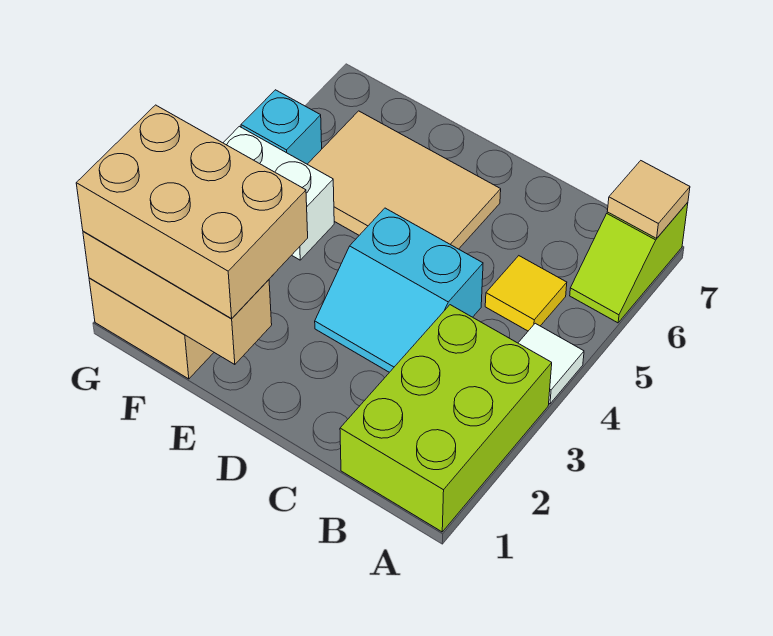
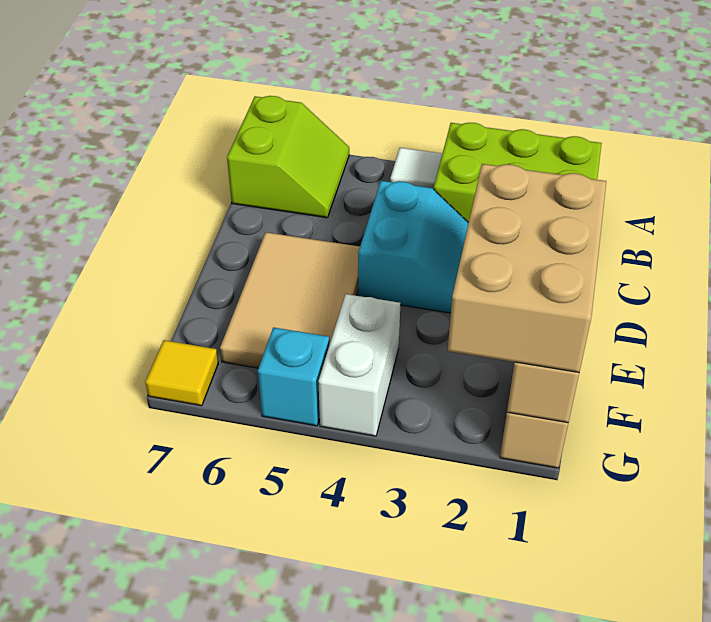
lime slope A6:A7 level 1 top 7 -> lime slope A6:B7 level 1 top 7
tan tile A7 level 2 -> none
yellow tile B5 level 1 -> yellow tile G7 level 1

